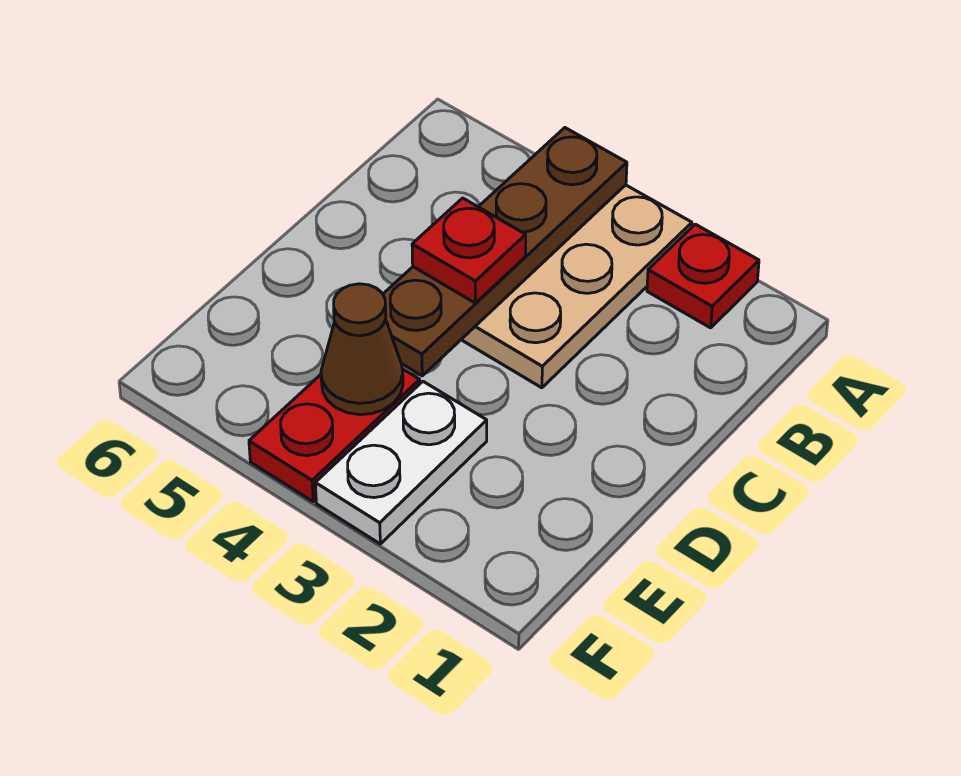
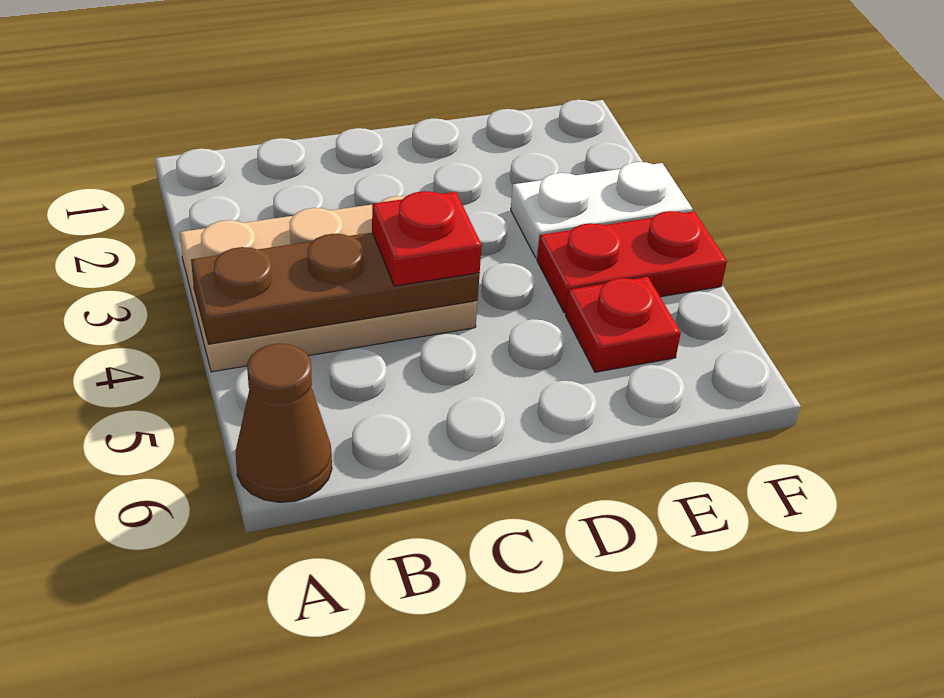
red plate A2 level 1 -> red plate E5 level 1
brown plate A4:D4 level 2 -> brown plate A4:C4 level 2
brown cone E4 level 2 -> brown cone A6 level 1

